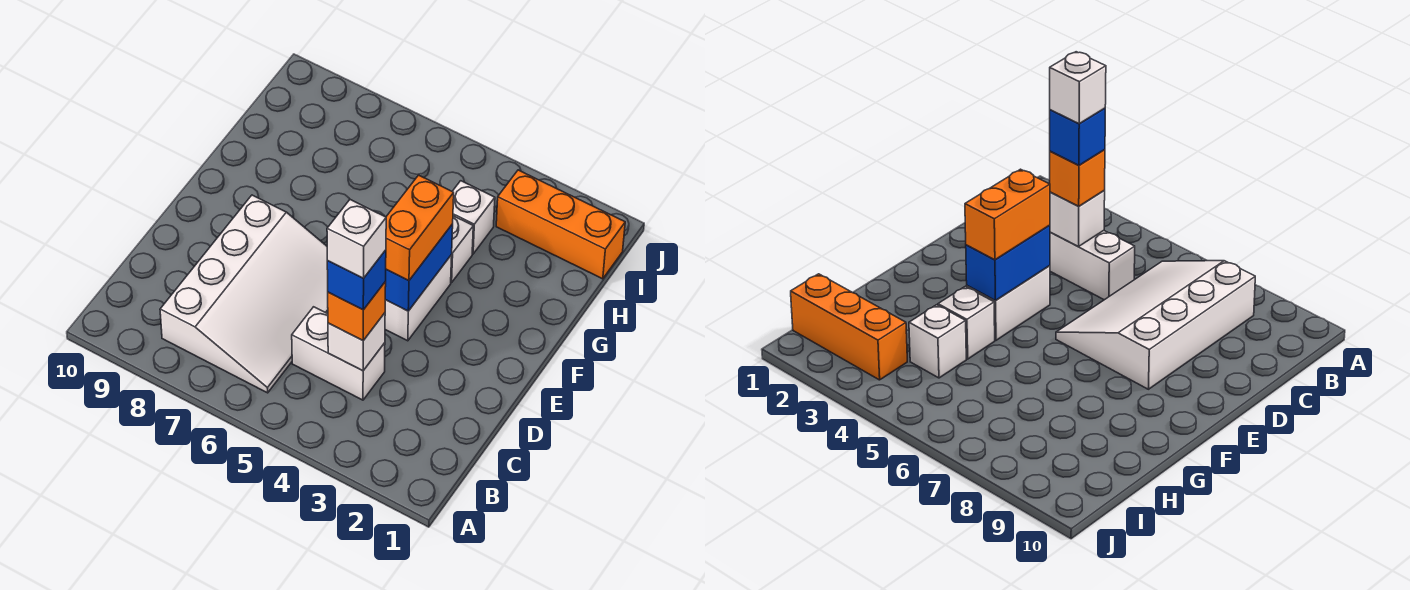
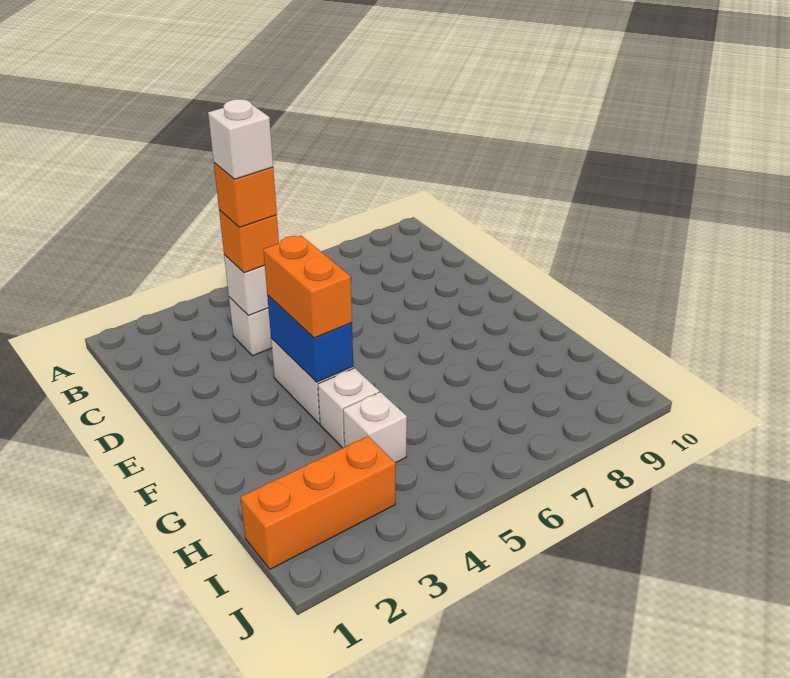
white slope B6:E8 level 1 top 8 -> none
blue brick C4 level 4 -> orange brick C4 level 4

